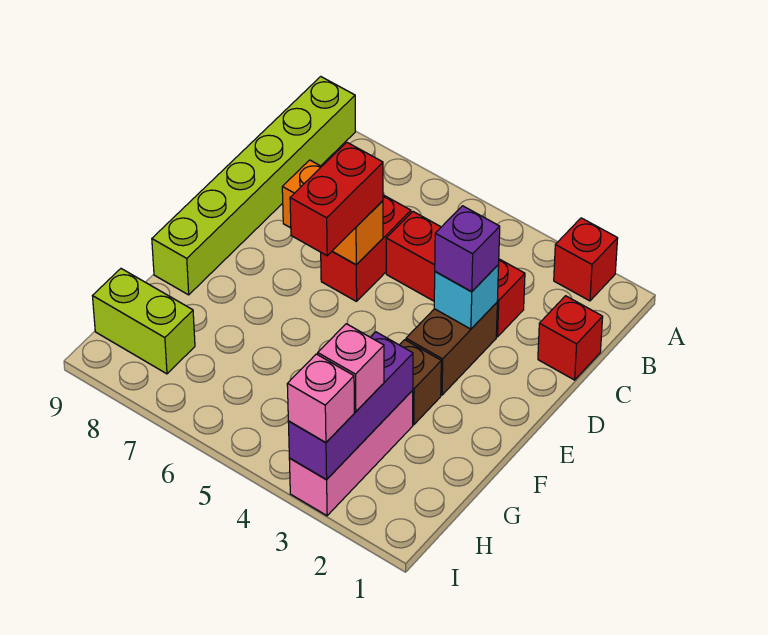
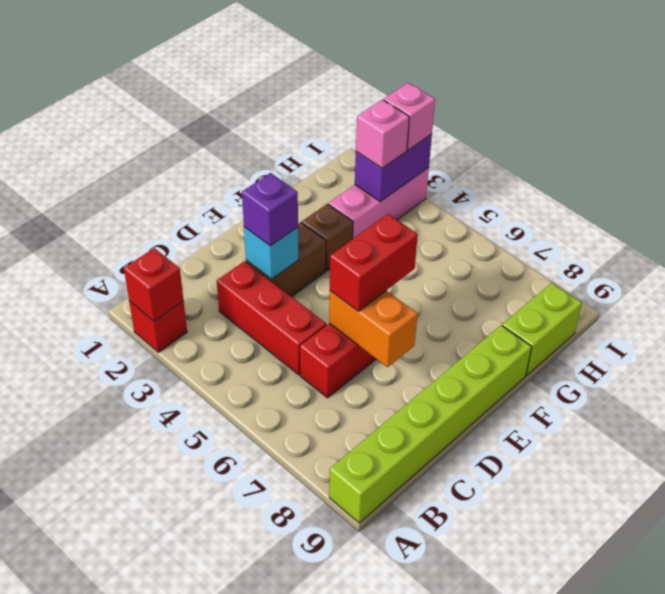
red brick C1 level 1 -> red brick A2 level 2
purple brick G3:I3 level 2 -> purple brick H3:I3 level 2
lime brick H8:H9 level 1 -> lime brick G9:H9 level 1

